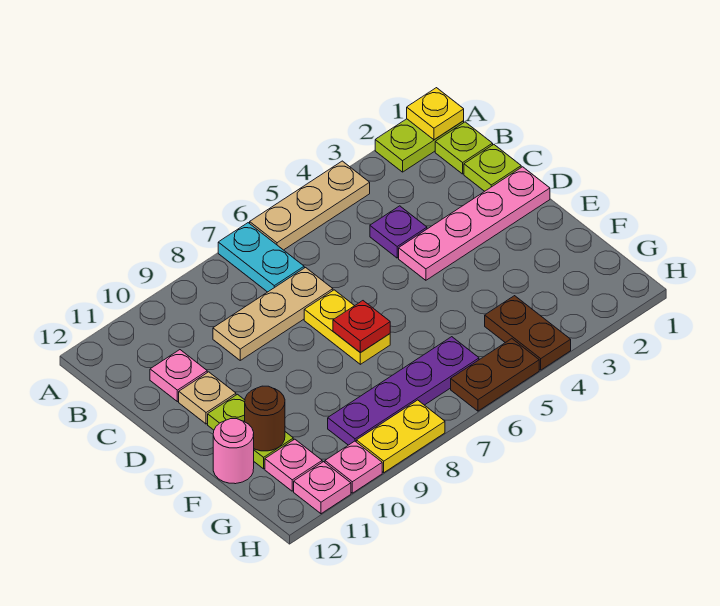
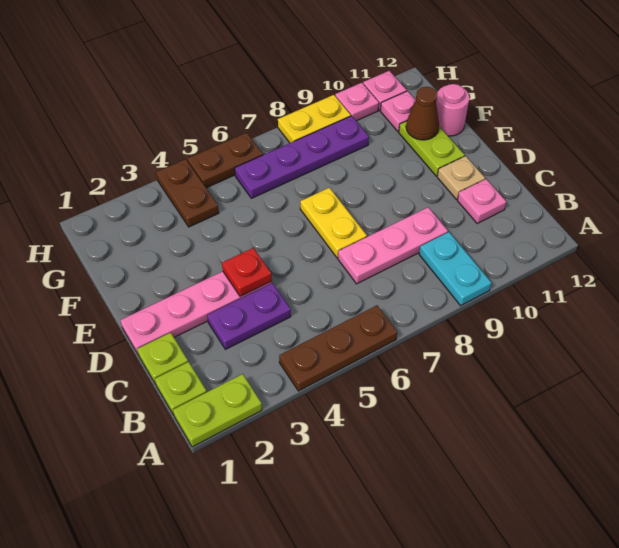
yellow plate A1 level 2 -> none
tan plate A4:A6 level 1 -> brown plate A4:A6 level 1
cyan plate A7:B7 level 1 -> cyan plate A9:B9 level 1
purple plate C4 level 1 -> purple plate C3:C4 level 1
tan plate C7:C9 level 1 -> pink plate C7:C9 level 1
red plate E7 level 2 -> red plate D4 level 2
brown round brick F11 level 2 -> brown cone F11 level 2

